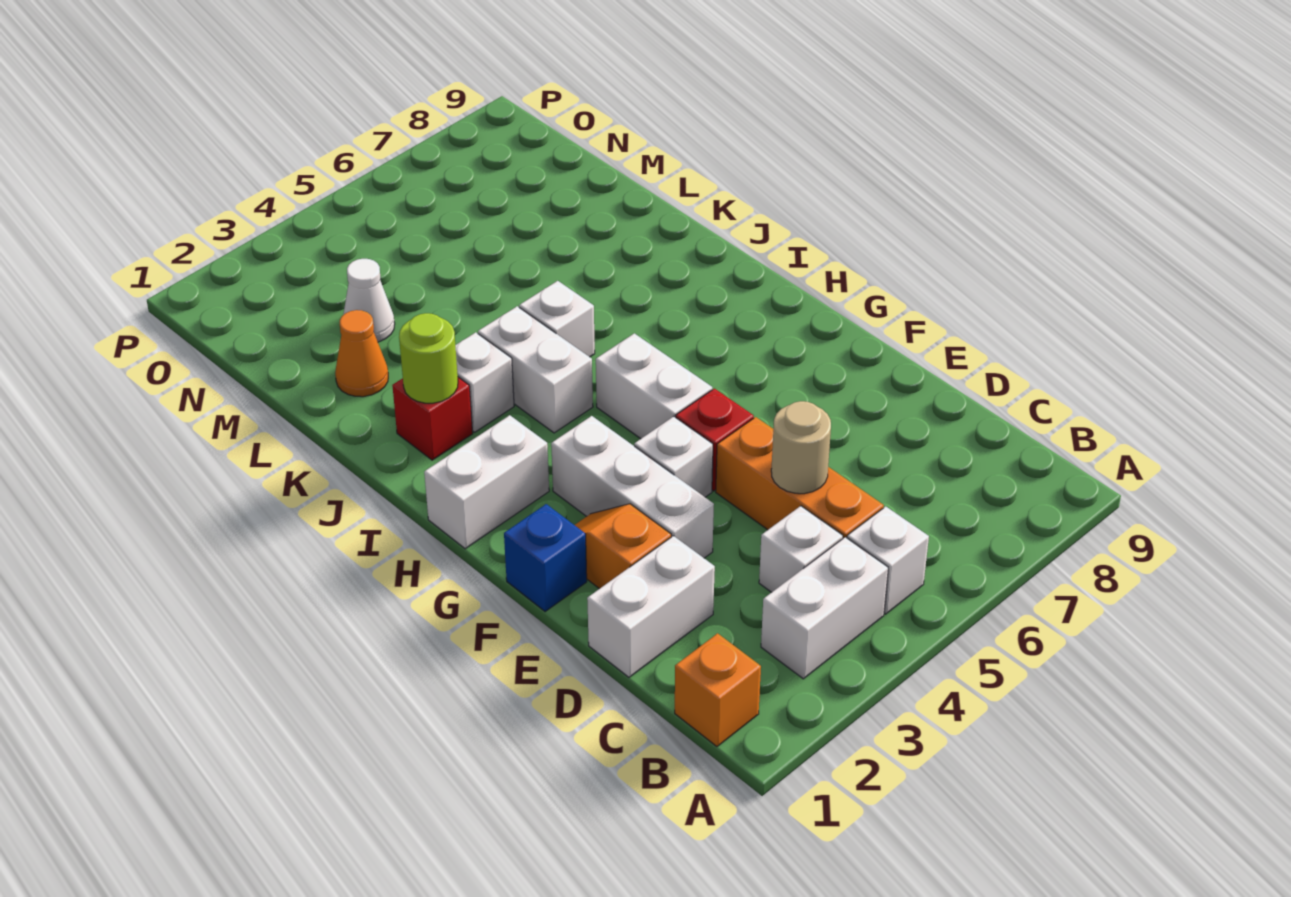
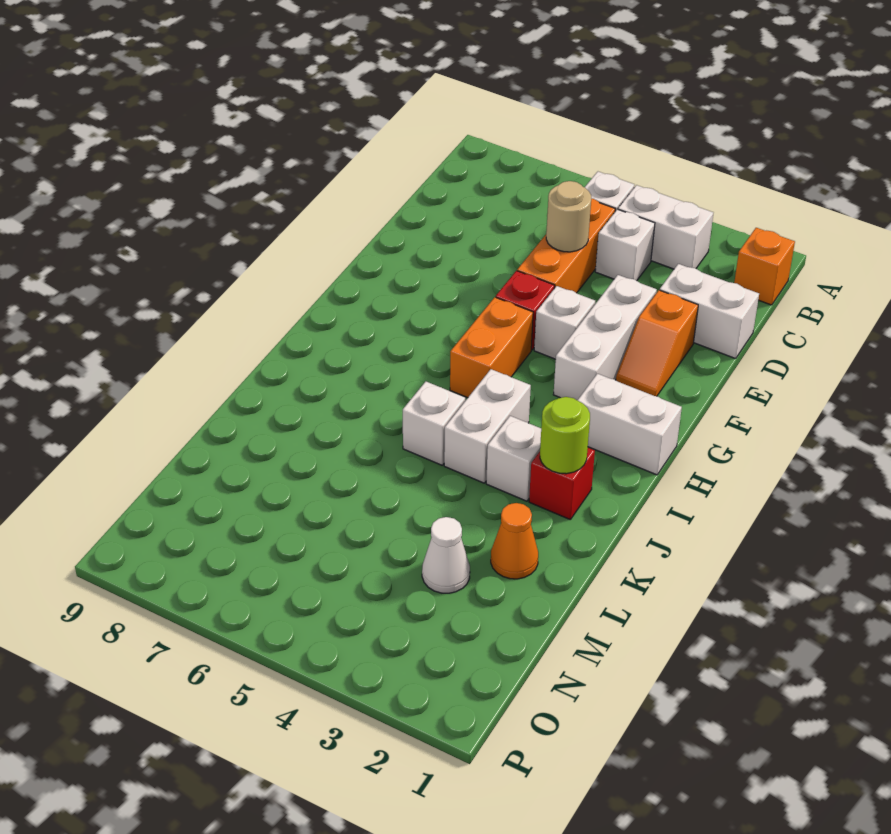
blue brick F1 level 1 -> none
white brick G5:H5 level 1 -> orange brick G5:H5 level 1

